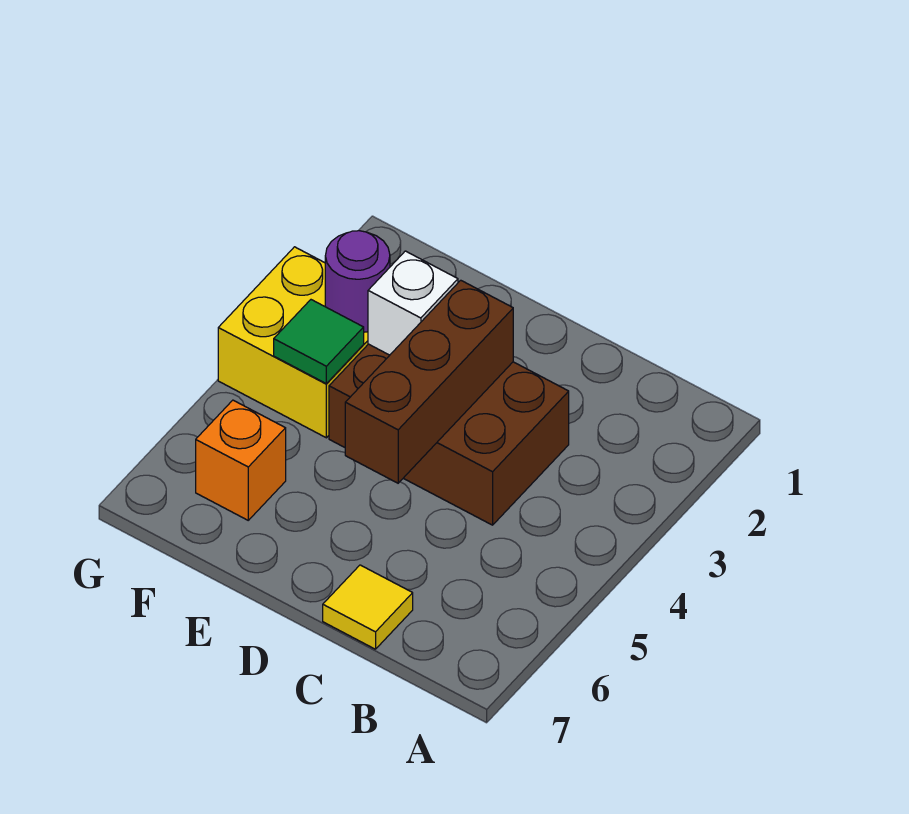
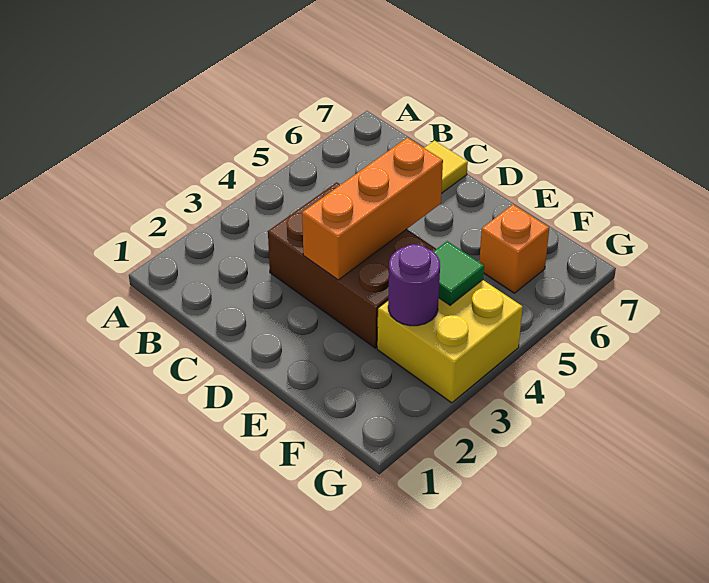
brown brick D3:D5 level 2 -> orange brick D3:D5 level 2
white brick E3 level 2 -> none

